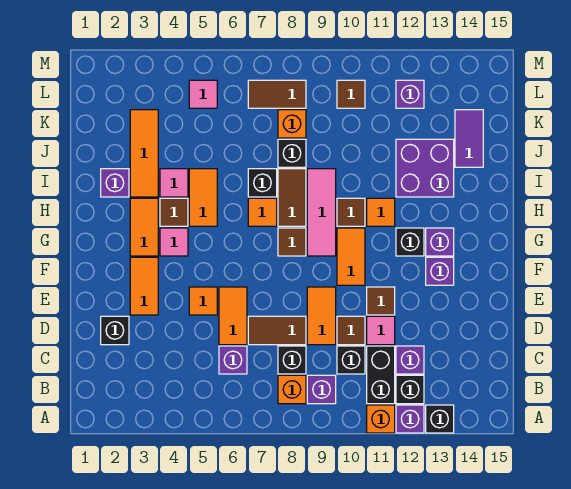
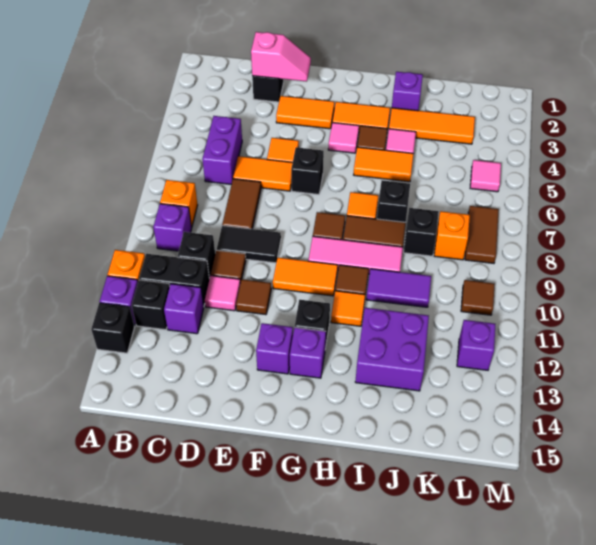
purple brick C6 level 1 -> purple brick C5:C6 level 1
black brick C8 level 1 -> black brick F6 level 1
none -> pink slope D2:E2 level 2 top D
orange tile D9:E9 level 1 -> black tile D9:E9 level 1
purple tile J14:K14 level 1 -> purple tile I10:J10 level 1

